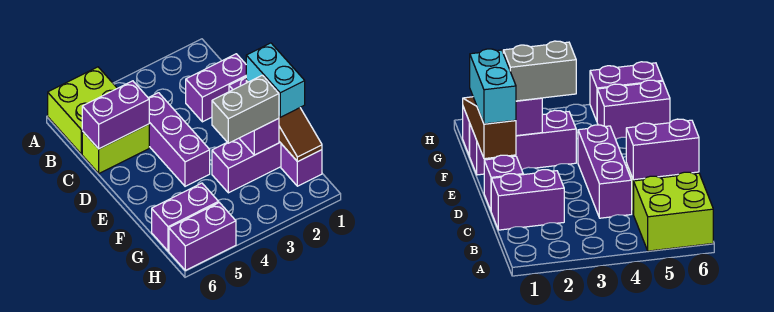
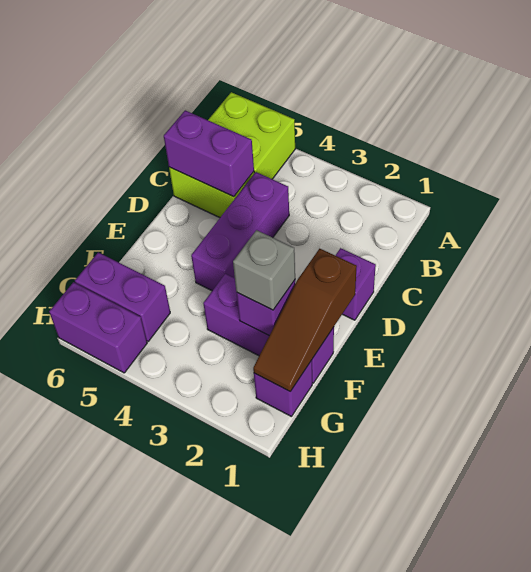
purple brick C1:C2 level 1 -> none
cyan brick E1:F1 level 3 -> none
grey brick F2:F3 level 3 -> grey brick F2 level 3

